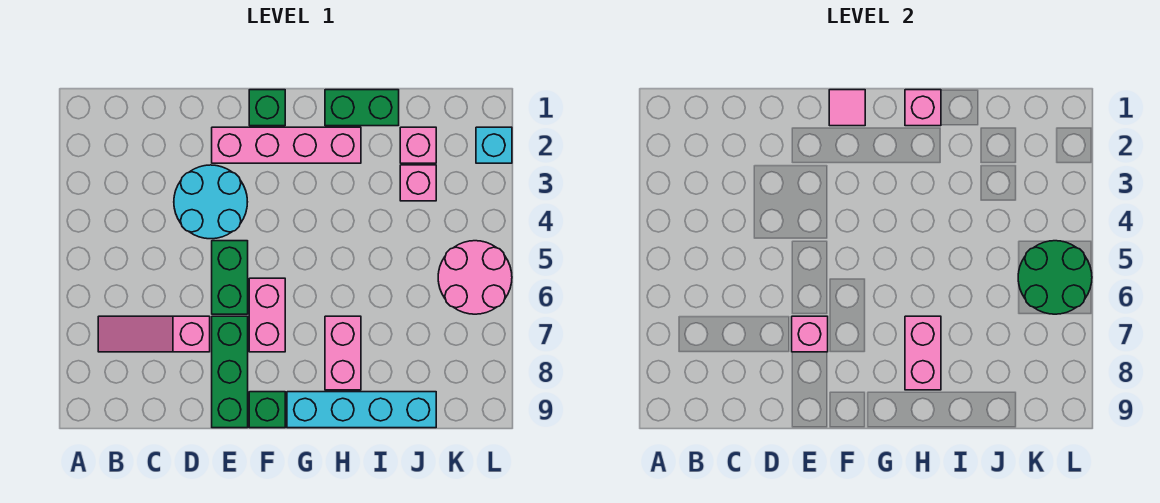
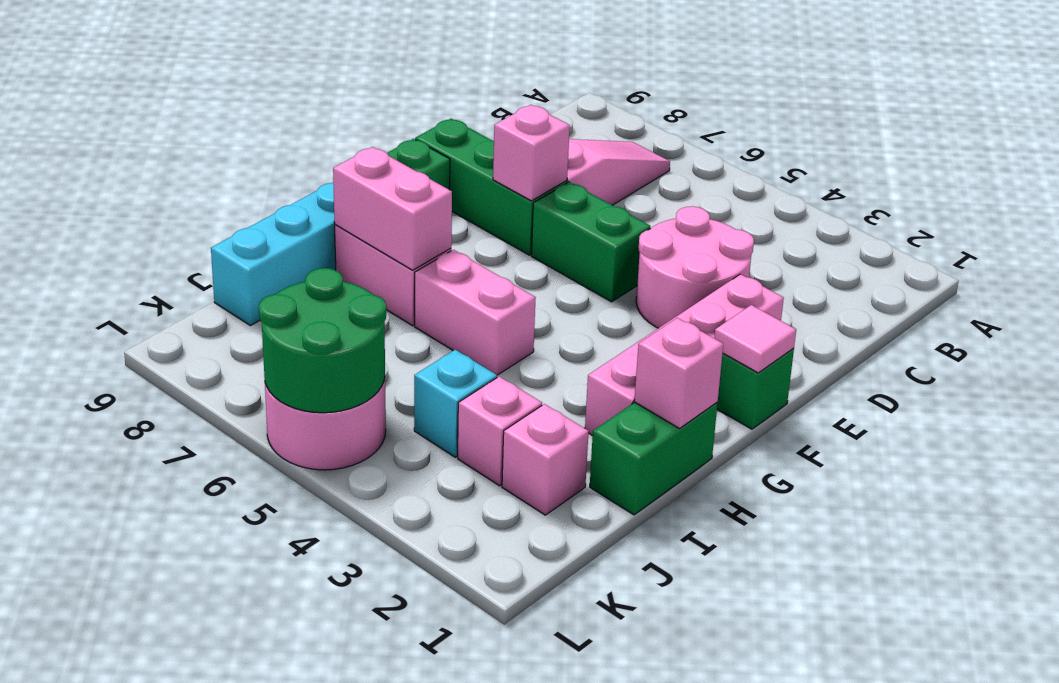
cyan round brick D3:E4 level 1 -> pink round brick D3:E4 level 1
pink brick F6:F7 level 1 -> pink brick H5:H6 level 1
cyan brick L2 level 1 -> cyan brick J4 level 1

